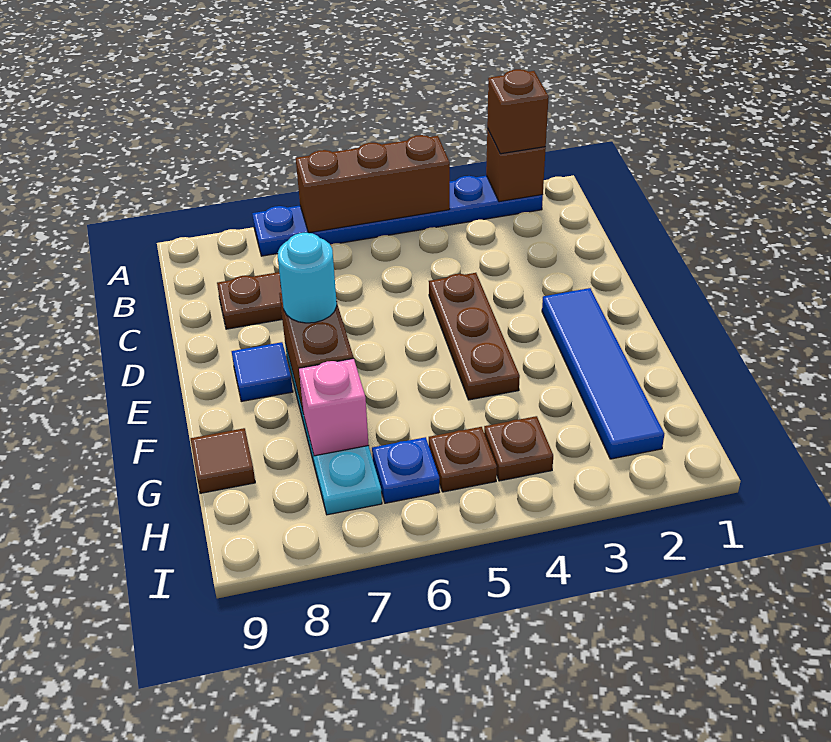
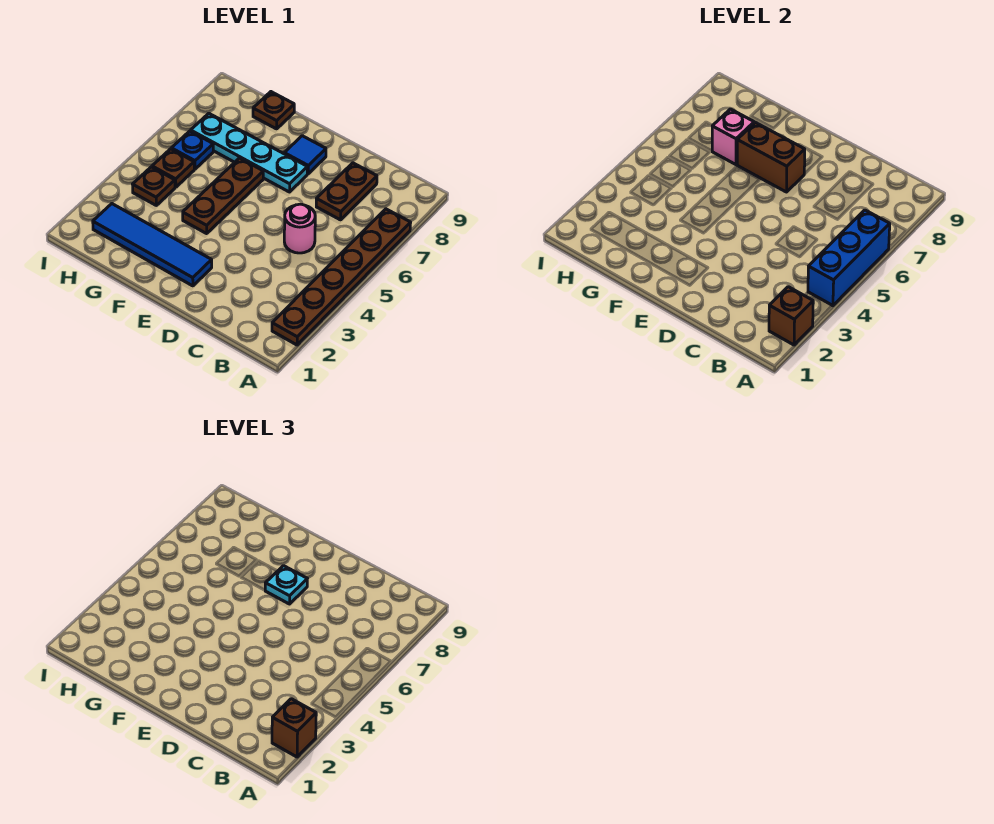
blue plate A2:A7 level 1 -> brown plate A2:A7 level 1
brown brick A4:A6 level 2 -> blue brick A4:A6 level 2
none -> pink round brick C5 level 1
brown plate D4:F4 level 1 -> brown plate F4:F6 level 1
cyan round brick E7 level 3 -> cyan plate E7 level 3
brown tile G9 level 1 -> brown plate G9 level 1

